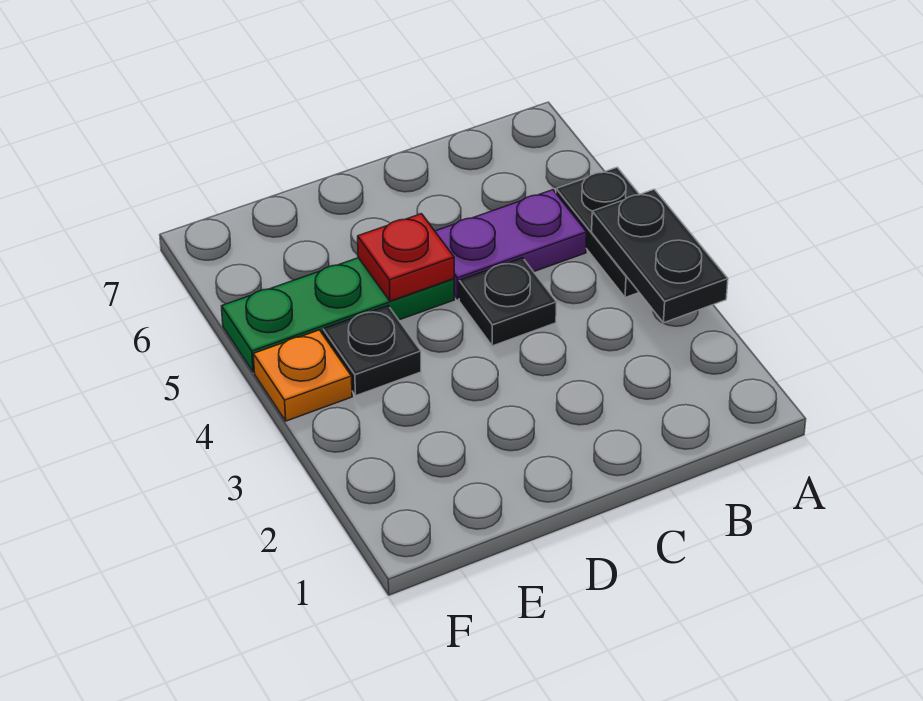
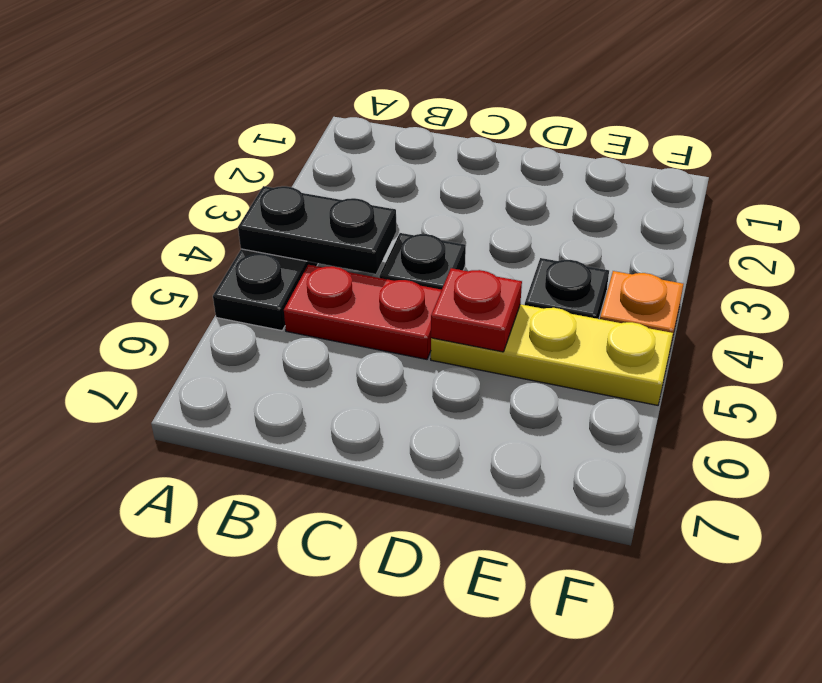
black plate A3:A4 level 2 -> black plate A4:B4 level 2
purple plate B5:C5 level 1 -> red plate B5:C5 level 1
green plate D5:F5 level 1 -> yellow plate D5:F5 level 1

